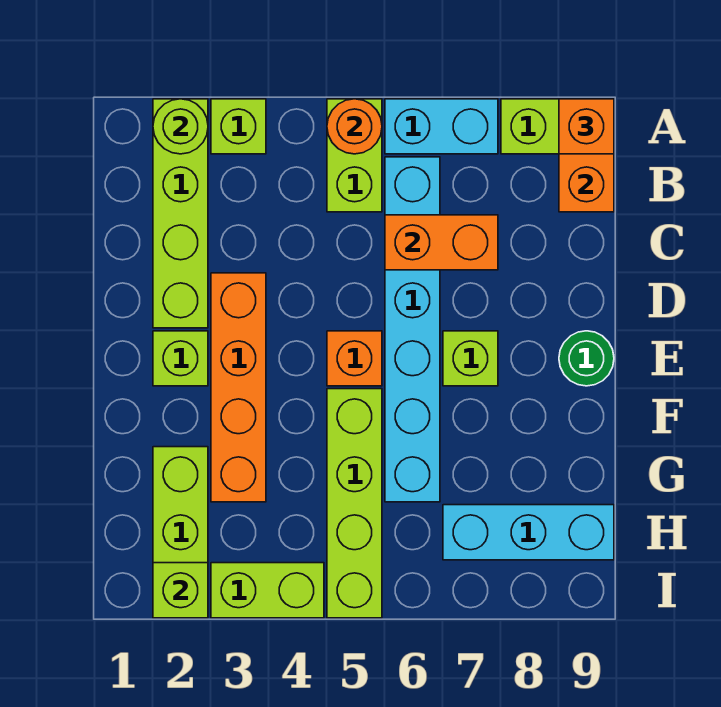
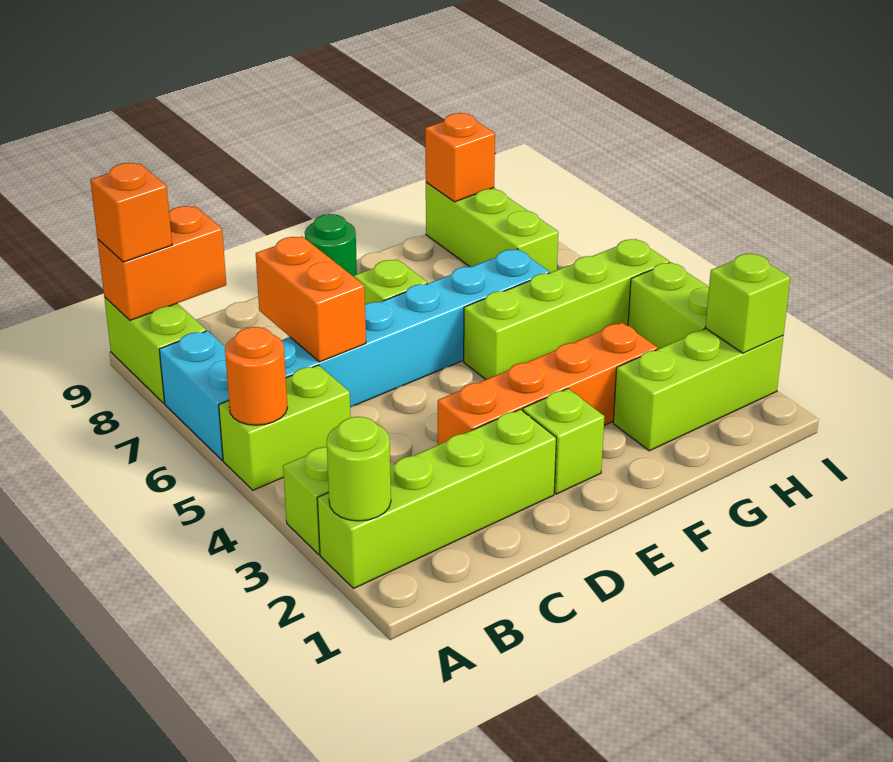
orange brick E5 level 1 -> orange brick H9 level 2
cyan brick H7:H9 level 1 -> lime brick H7:H9 level 1

